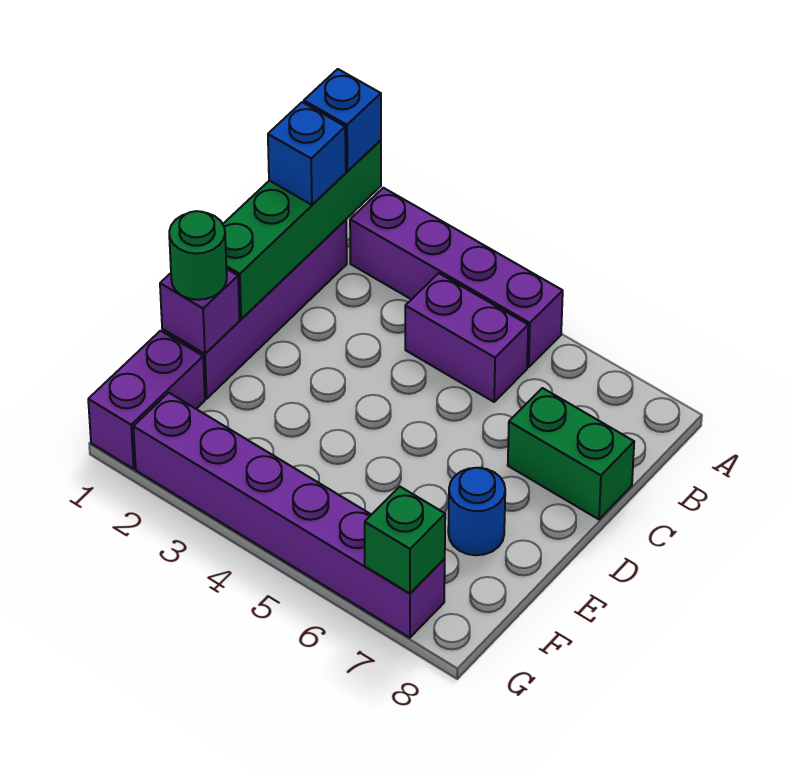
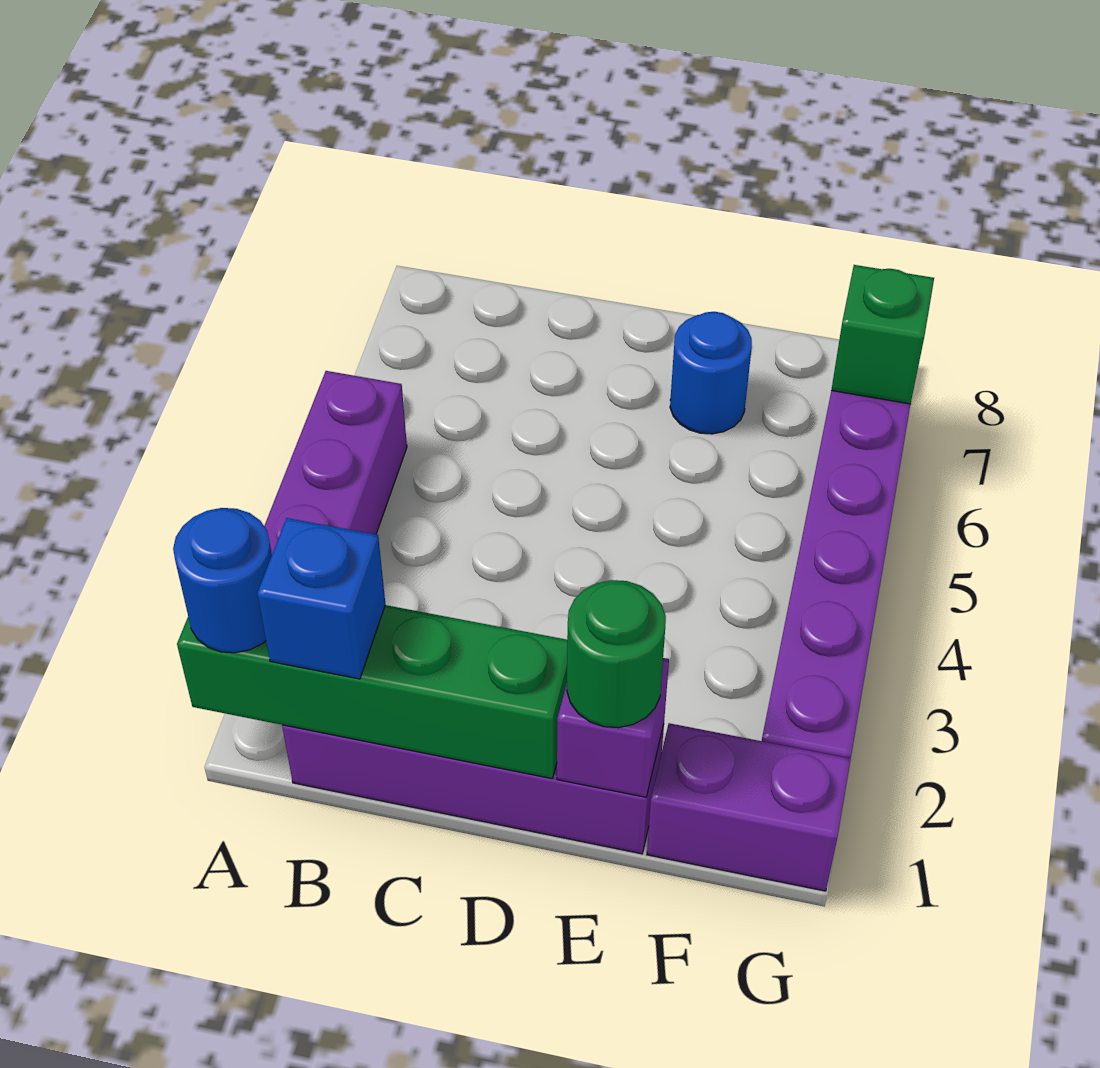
blue brick A1 level 3 -> blue round brick A1 level 3
purple brick B4:B5 level 1 -> none
green brick C7:C8 level 1 -> none

